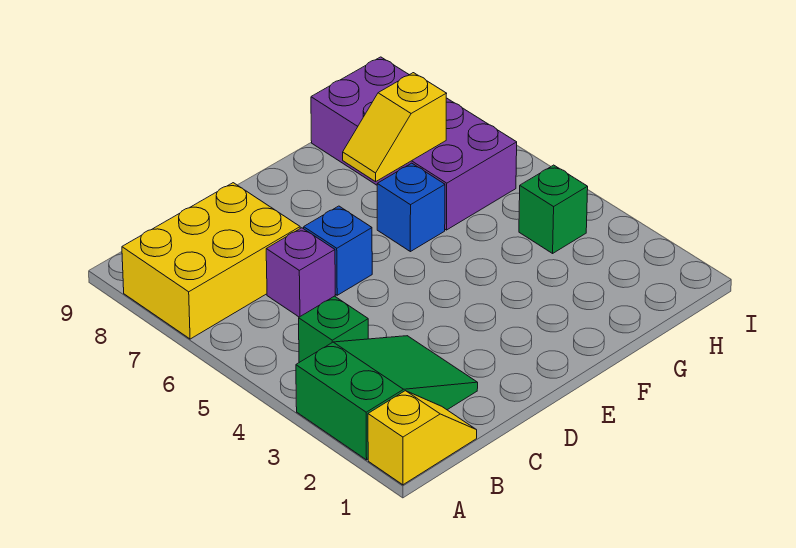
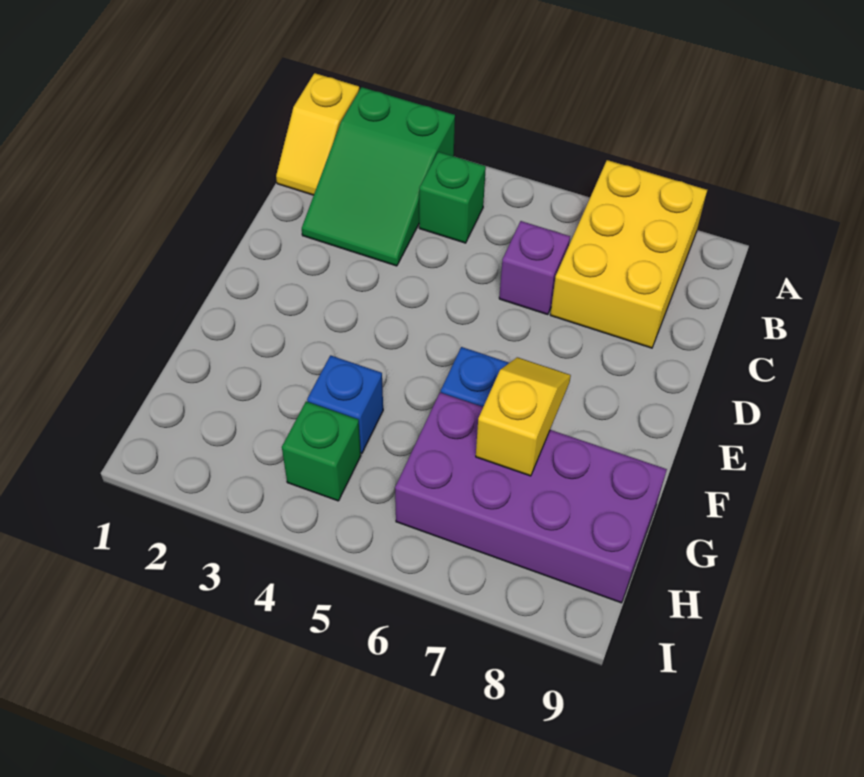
blue brick D6 level 1 -> blue brick G4 level 1

